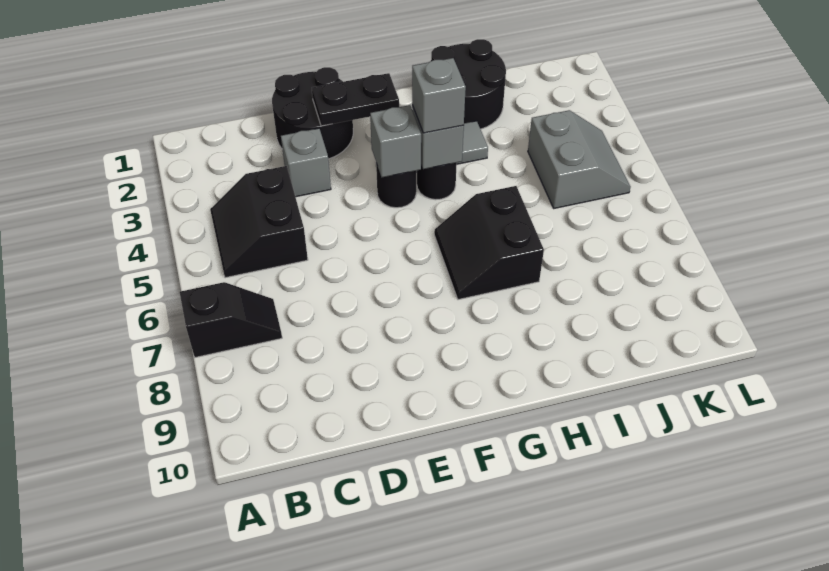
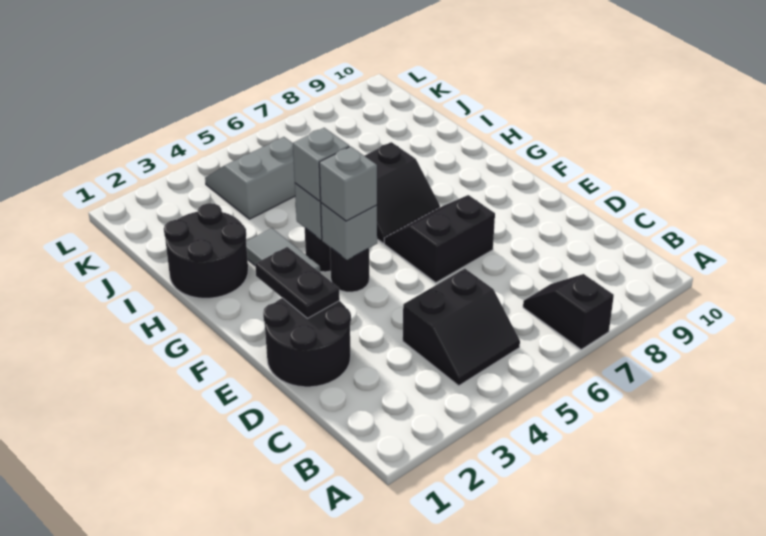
grey brick D3 level 1 -> grey brick F4 level 3
none -> black slope E6:F7 level 1 top E

